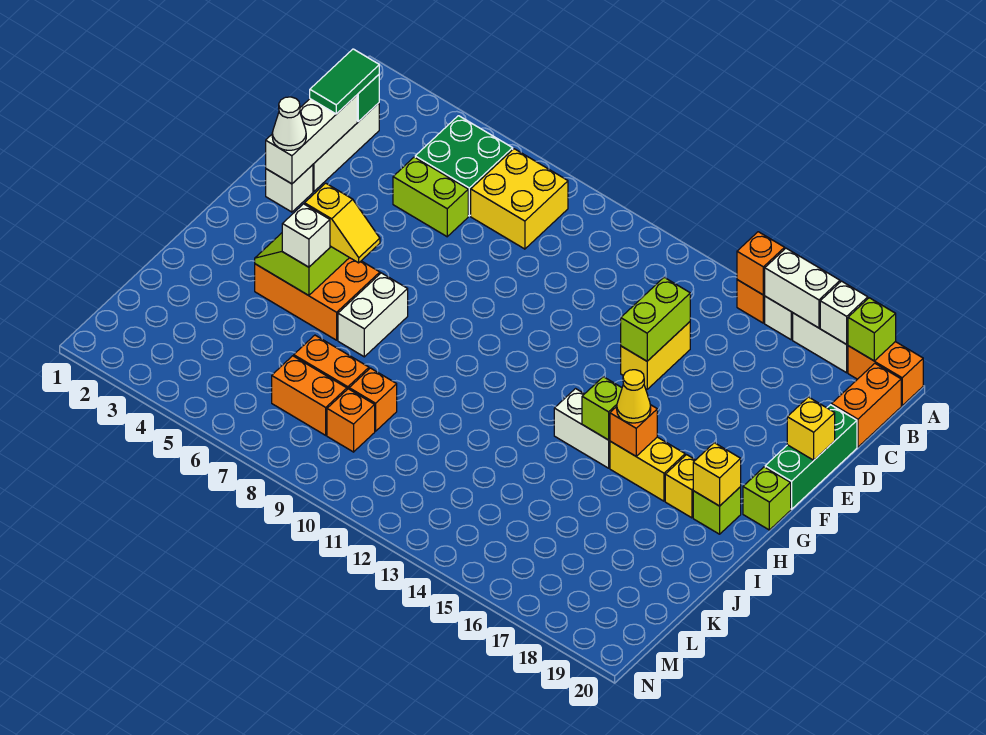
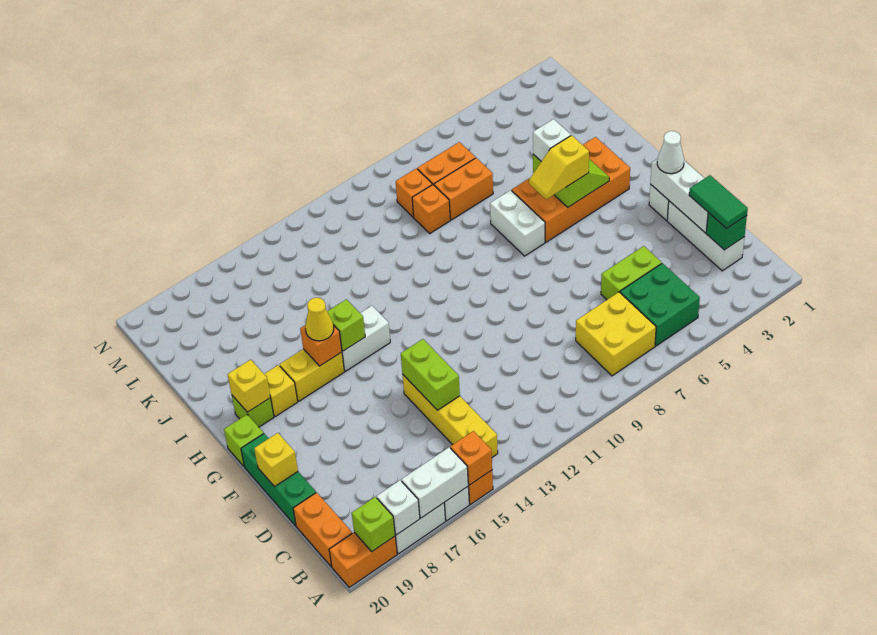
yellow brick D14:E14 level 1 -> yellow brick B14:E14 level 1
orange brick H4:I6 level 1 -> orange brick H3:I6 level 1

